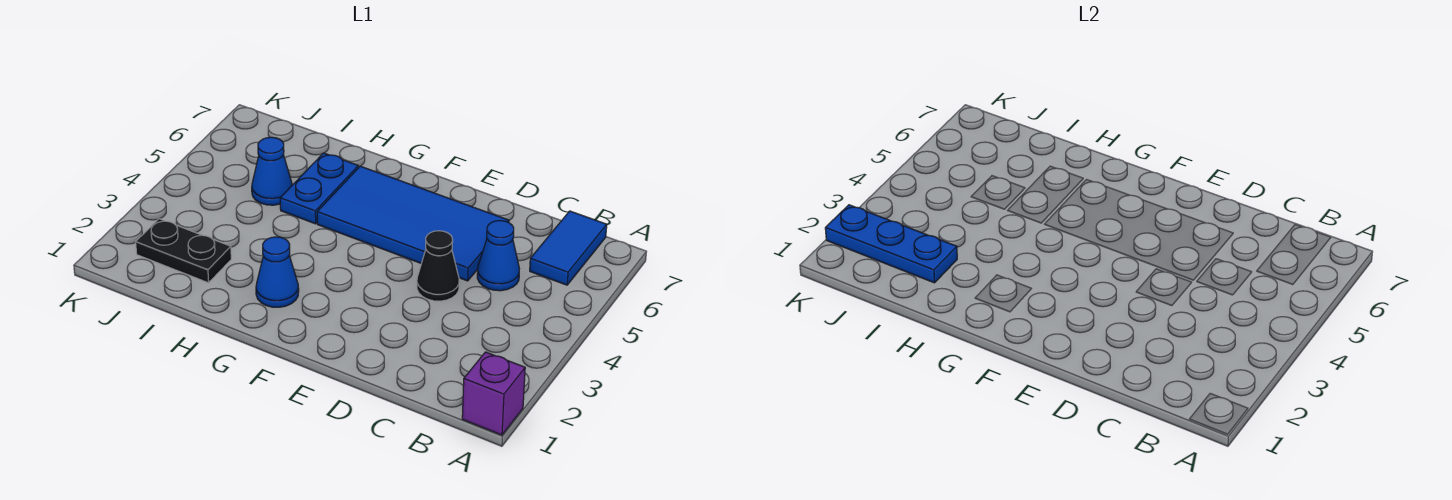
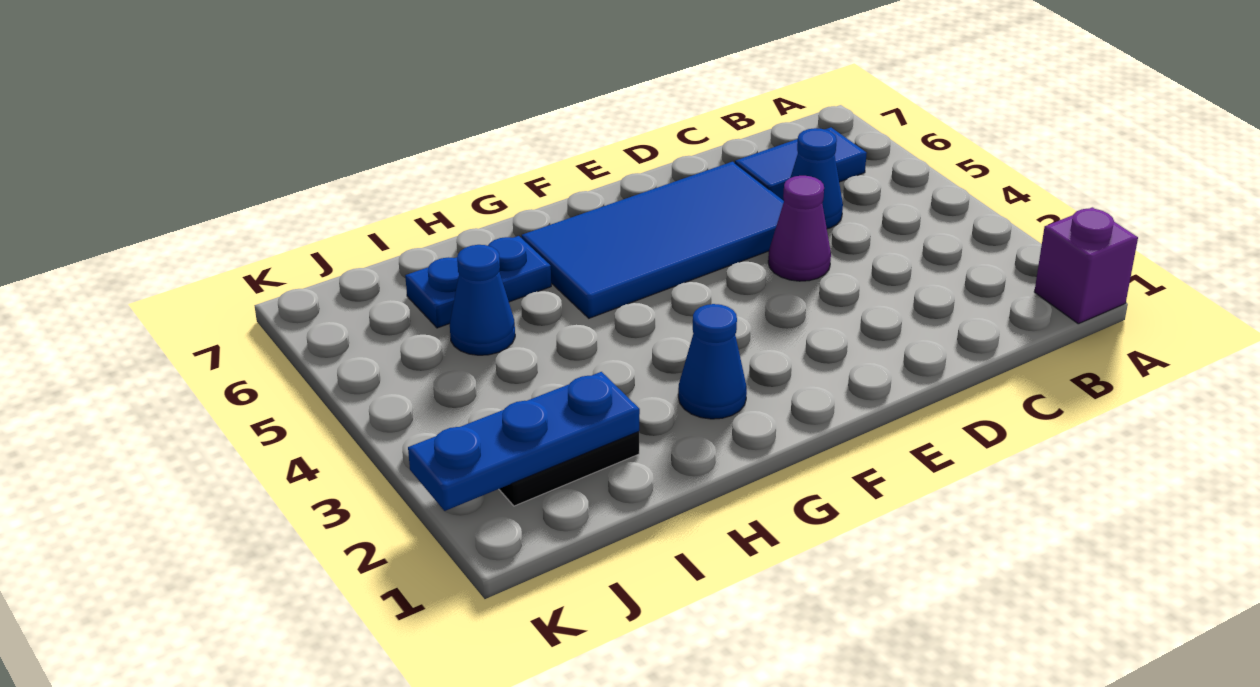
blue tile B6:B7 level 1 -> blue tile B6:C6 level 1
black cone D4 level 1 -> purple cone D4 level 1
blue plate H5:H6 level 1 -> blue plate H6:I6 level 1

